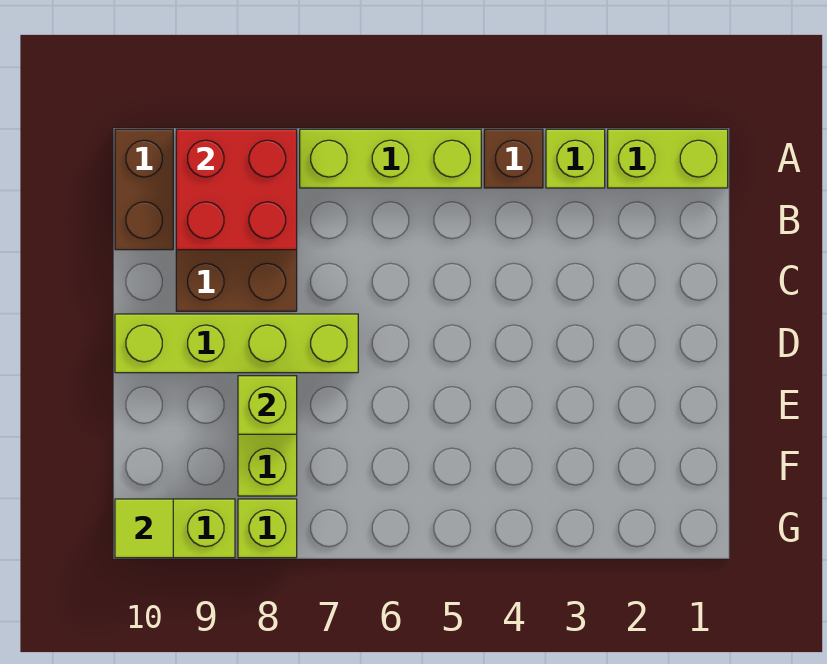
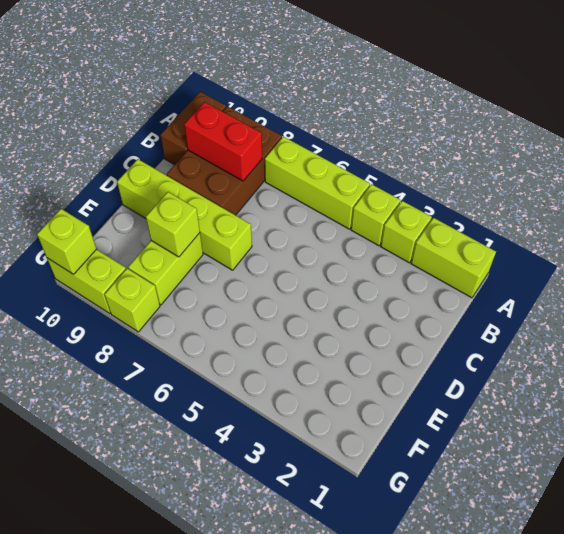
brown brick A4 level 1 -> lime brick A4 level 1
red brick A8:B9 level 2 -> red brick B8:B9 level 2
lime tile G10 level 2 -> lime brick G10 level 2

